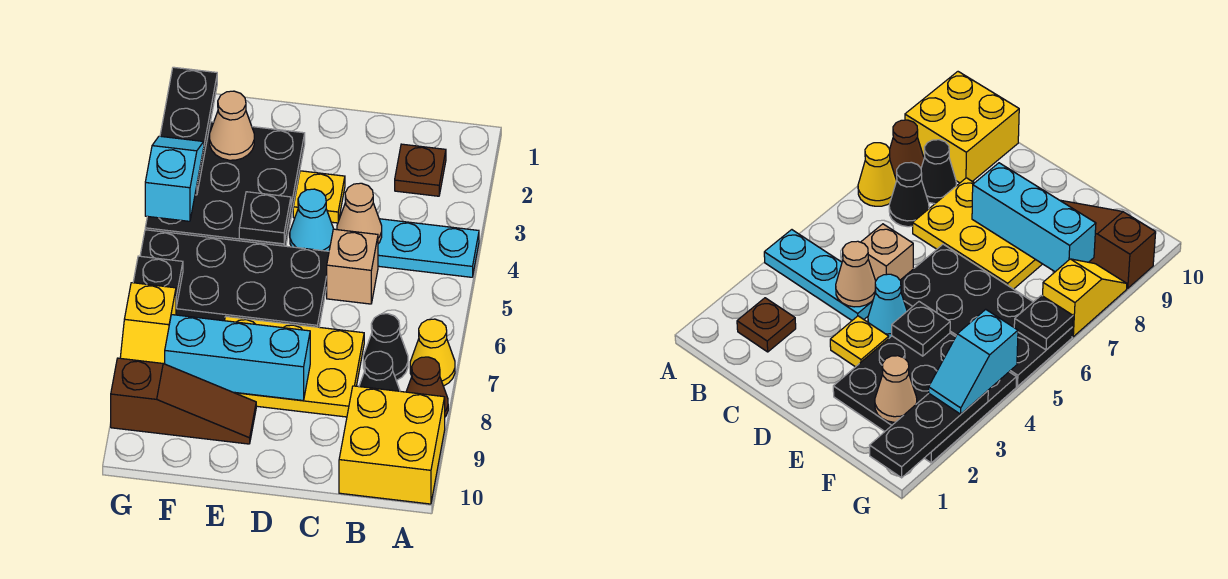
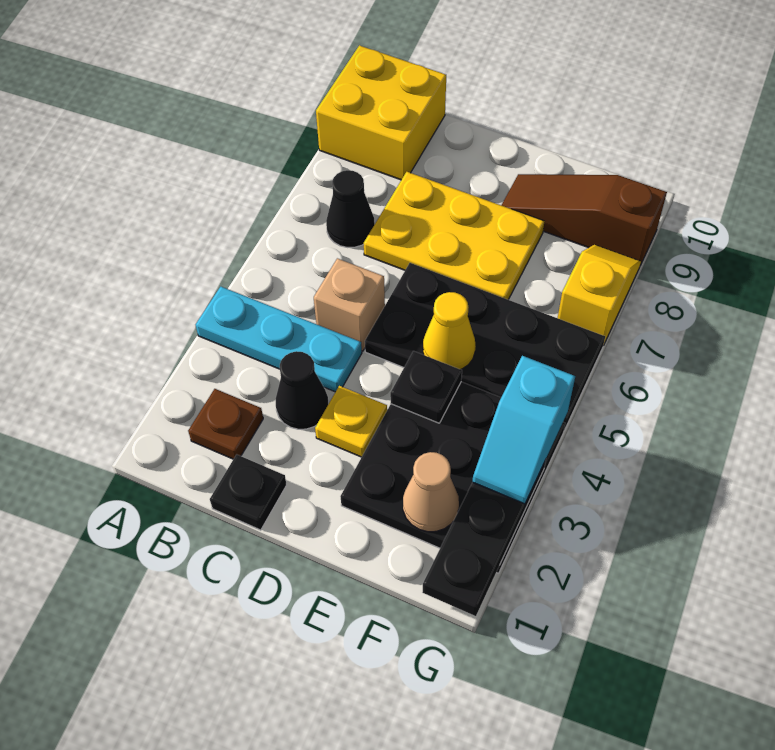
yellow cone A7 level 1 -> yellow cone E5 level 2
brown cone A8 level 1 -> none
black cone B8 level 1 -> black cone C3 level 1
tan cone C4 level 2 -> none
cyan cone D4 level 1 -> none
cyan brick D8:F8 level 2 -> none
black plate G6 level 2 -> black plate C1 level 1

